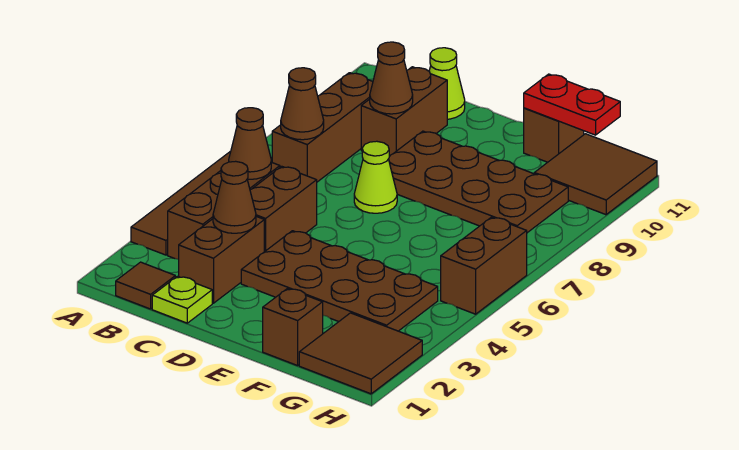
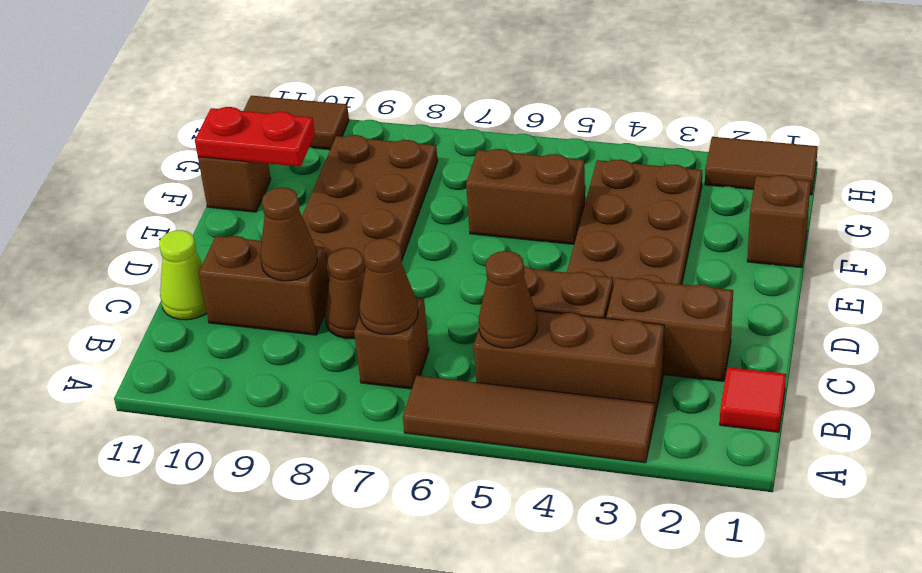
brown tile B1 level 1 -> red tile B1 level 1
brown brick B7:B9 level 1 -> brown brick B7 level 1
lime plate C1 level 1 -> none
brown cone C3 level 2 -> brown cone C8 level 1
lime cone D7 level 1 -> none
red plate F11:G11 level 2 -> red plate F10:F11 level 2
brown tile G1:H2 level 1 -> brown tile H1:H2 level 1
brown tile G10:H11 level 1 -> brown tile H10:H11 level 1
brown brick H5:H6 level 1 -> brown brick F5:F6 level 1

